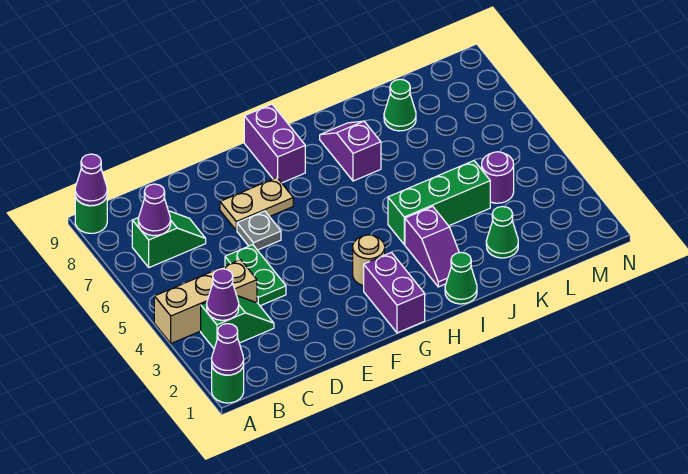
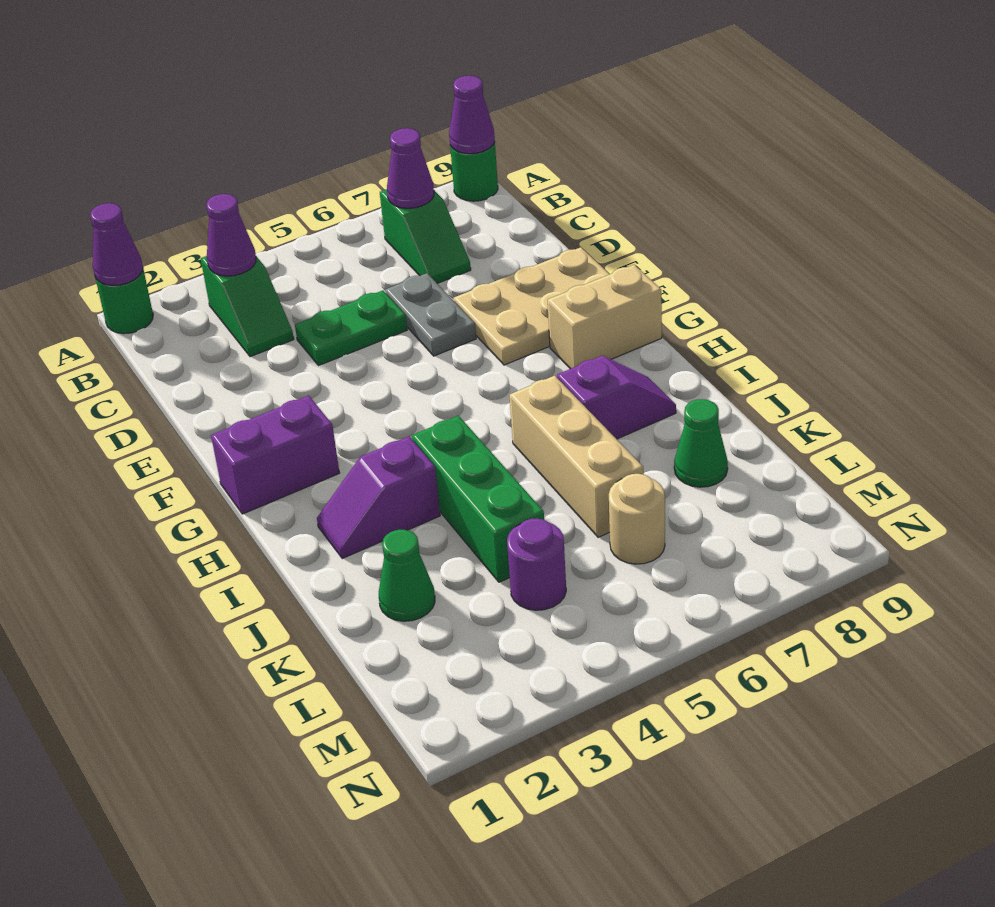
tan brick A4:C4 level 1 -> tan brick I6:K6 level 1
grey plate E6 level 1 -> grey plate D6:E6 level 1
tan plate E7:F7 level 1 -> tan plate E7:F9 level 1
tan round brick G3 level 1 -> tan round brick L6 level 1
purple brick G8:G9 level 1 -> tan brick G8:G9 level 1
green cone I1 level 1 -> none

